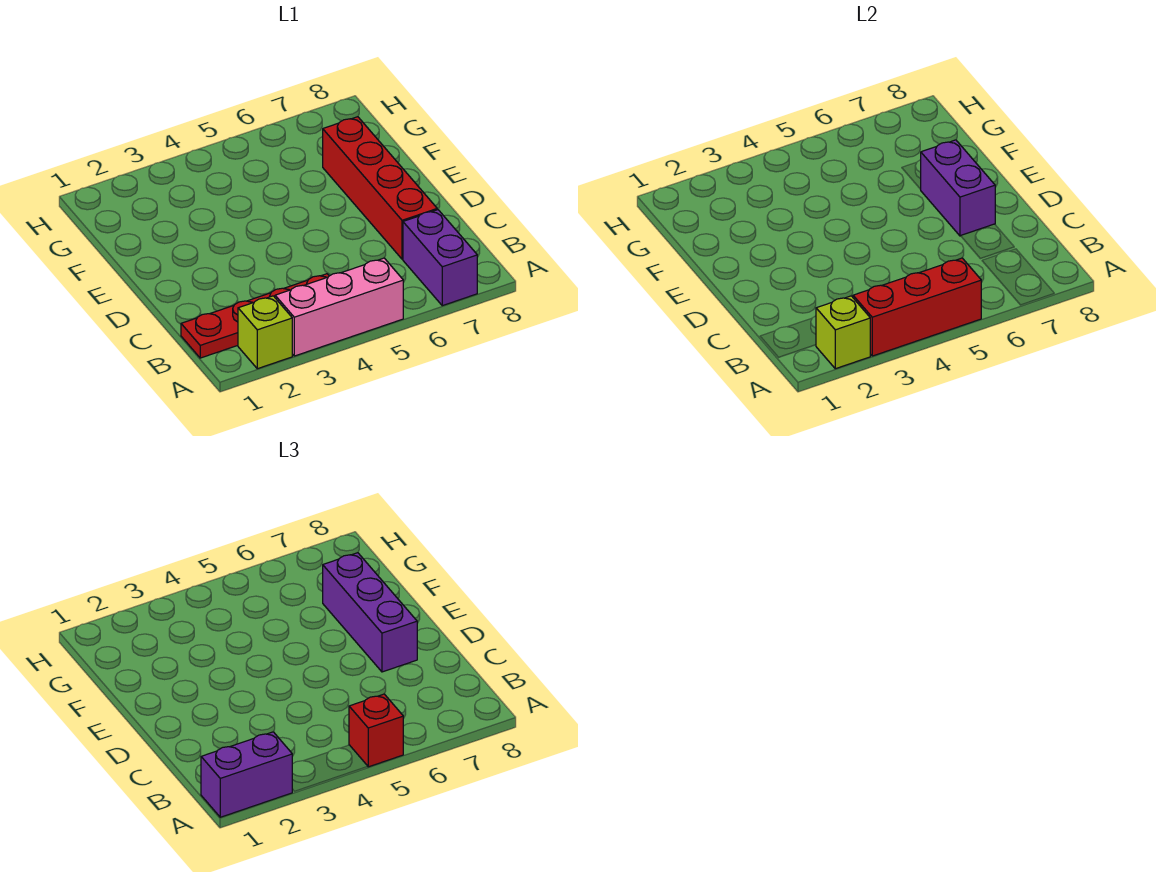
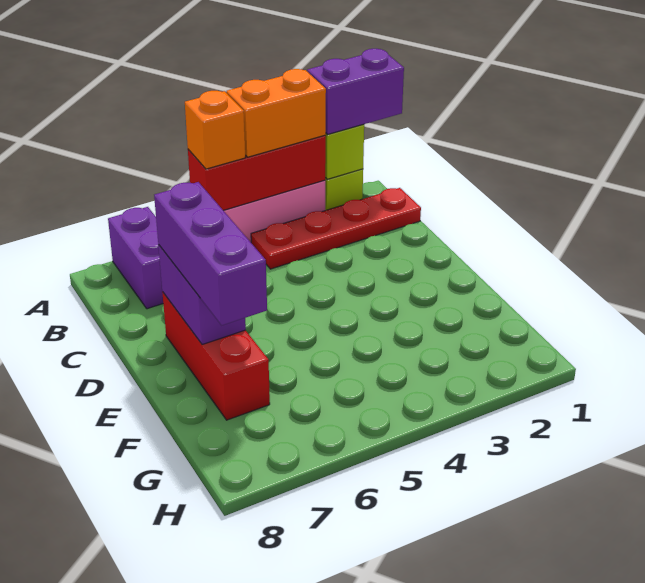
none -> orange brick A3:A4 level 3
red brick A5 level 3 -> orange brick A5 level 3
red brick C7:F7 level 1 -> red brick D7:F7 level 1

